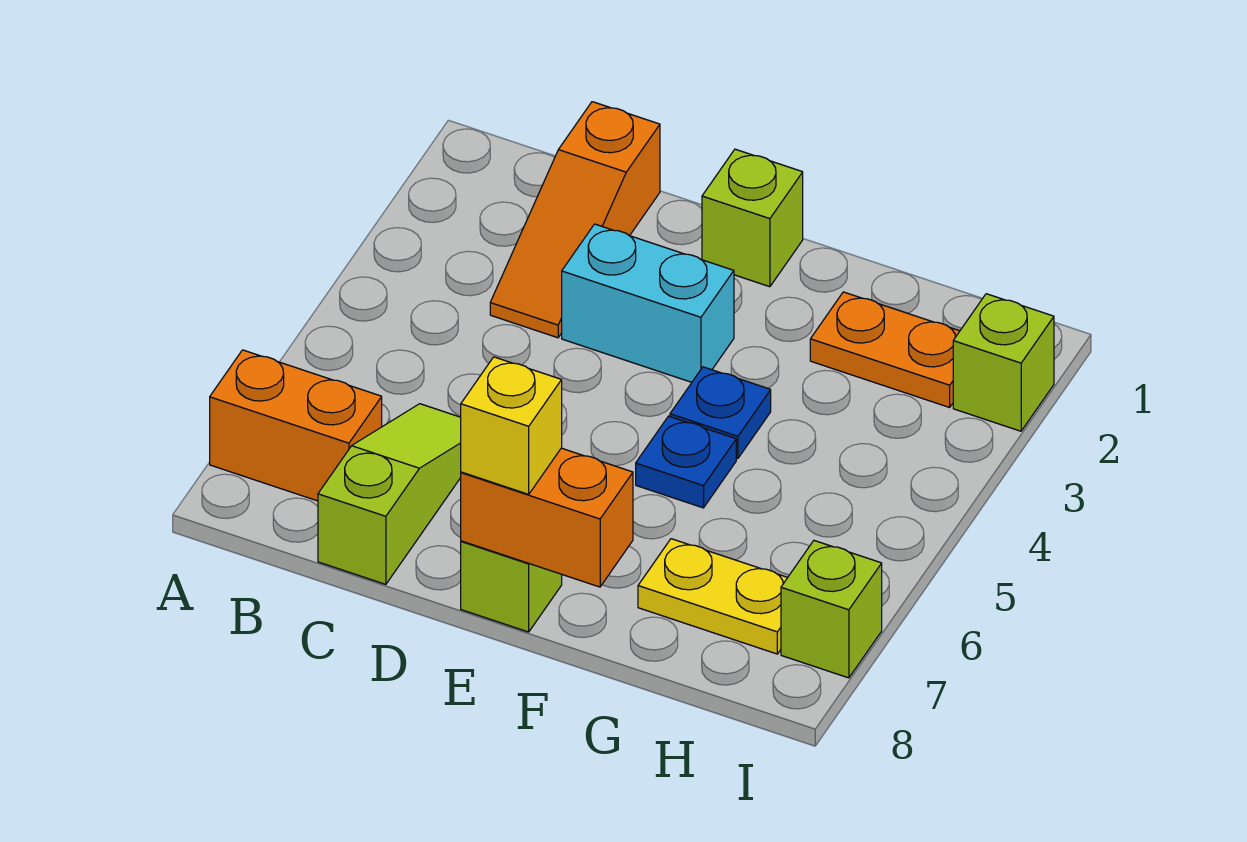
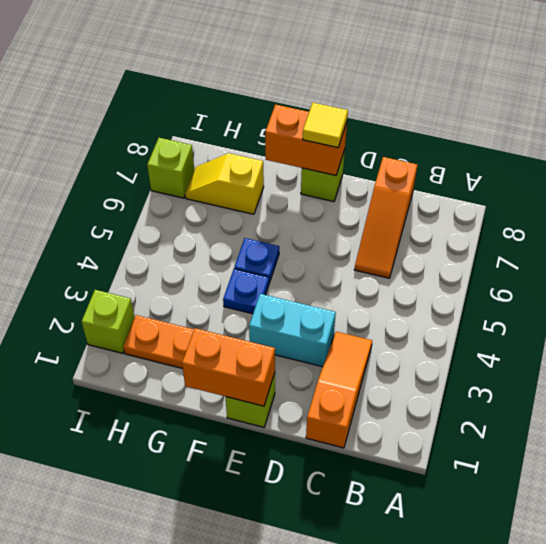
orange brick A7:B7 level 1 -> orange brick E1:F1 level 2
lime slope C6:C8 level 1 top 8 -> orange slope C6:C8 level 1 top 8
yellow brick E8 level 3 -> yellow tile E8 level 3
yellow plate G7:H7 level 1 -> yellow slope G7:H7 level 1 top G

